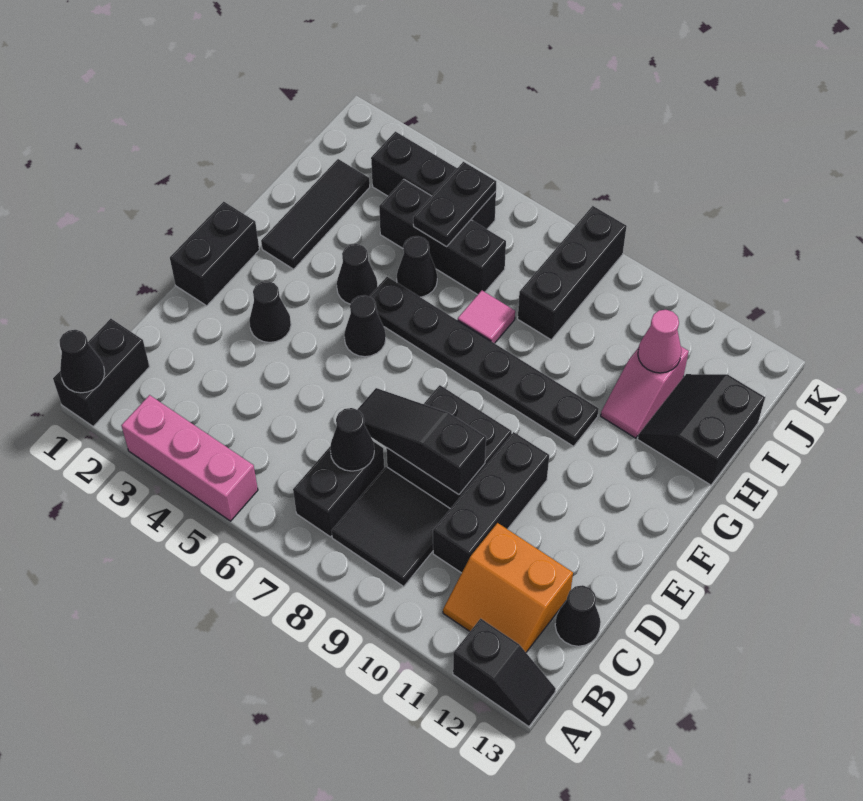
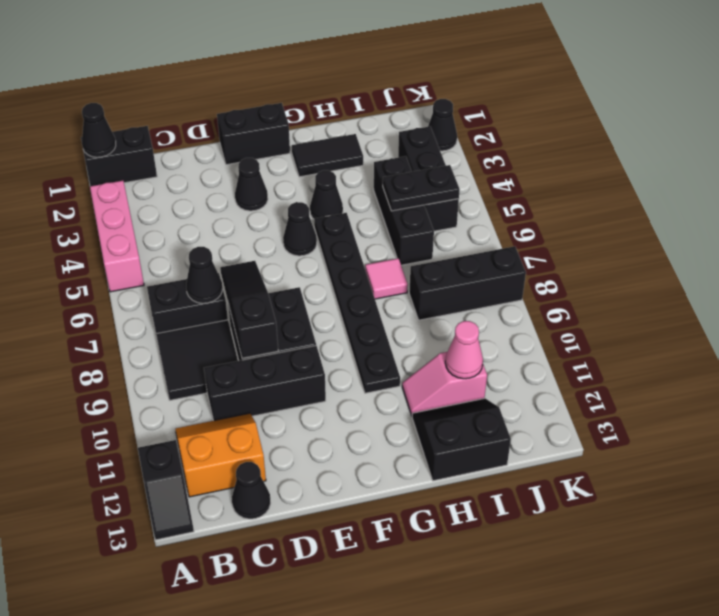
orange slope B11:C12 level 1 top C -> orange slope B11:C12 level 1 top 12
black tile G2:I2 level 1 -> black tile G2:H2 level 1
black cone H5 level 1 -> black cone K2 level 1

